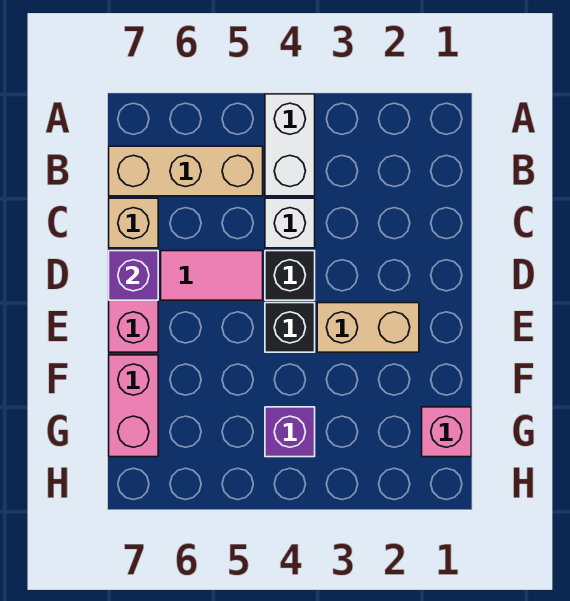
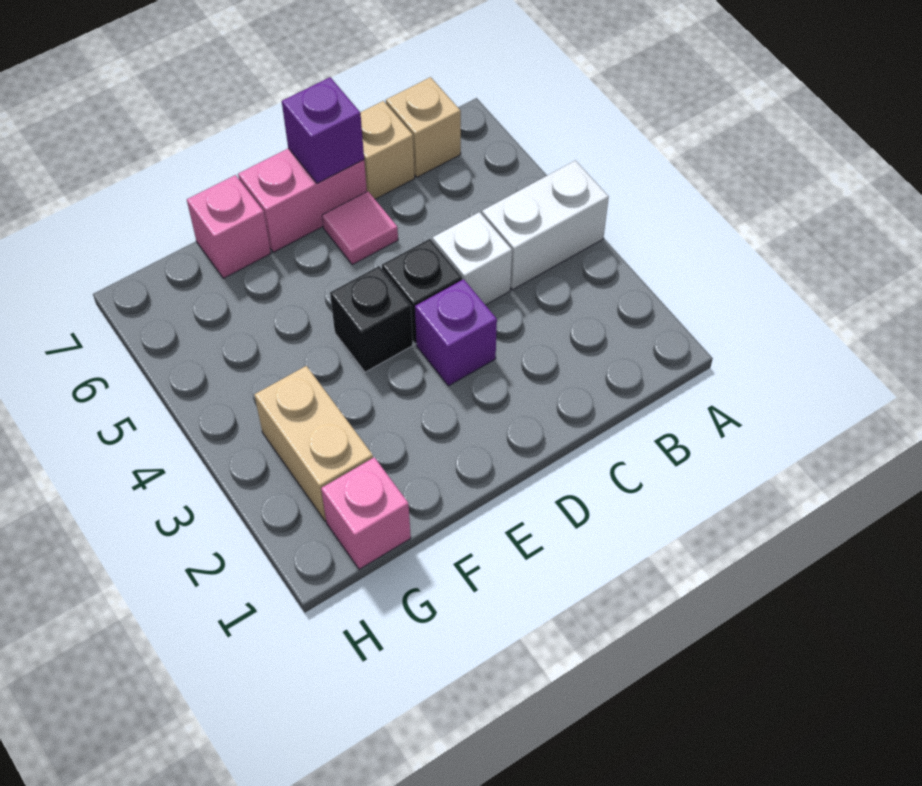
tan brick B5:B7 level 1 -> tan brick B7 level 1
pink tile D5:D6 level 1 -> pink tile D6 level 1
tan brick E2:E3 level 1 -> tan brick G2:G3 level 1
pink brick F7:G7 level 1 -> pink brick F7 level 1
purple brick G4 level 1 -> purple brick D3 level 1

